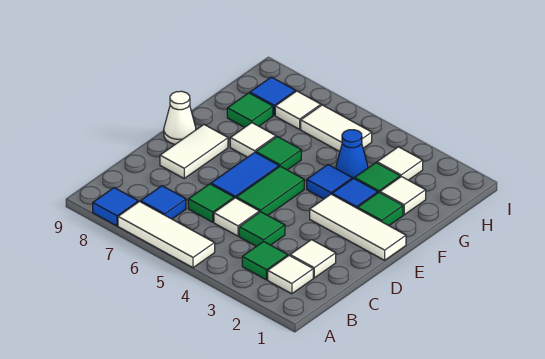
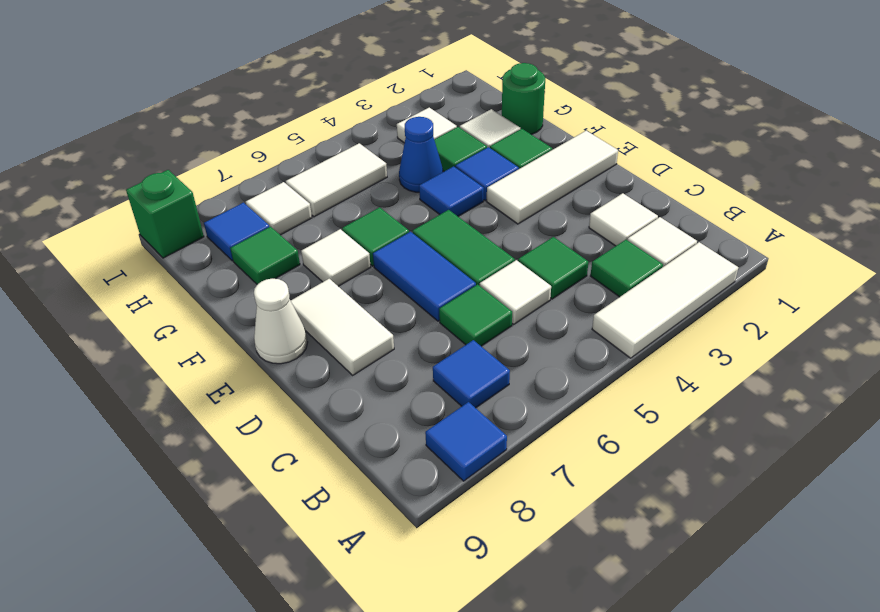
white tile A5:A7 level 1 -> white tile A2:A4 level 1
none -> green round brick G1 level 1
none -> green brick I9 level 1

